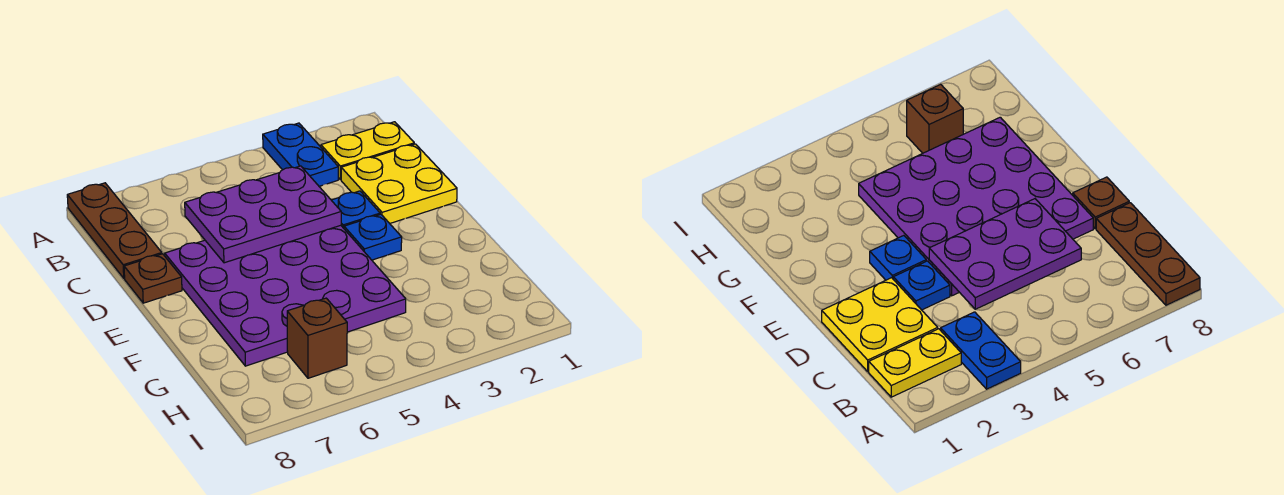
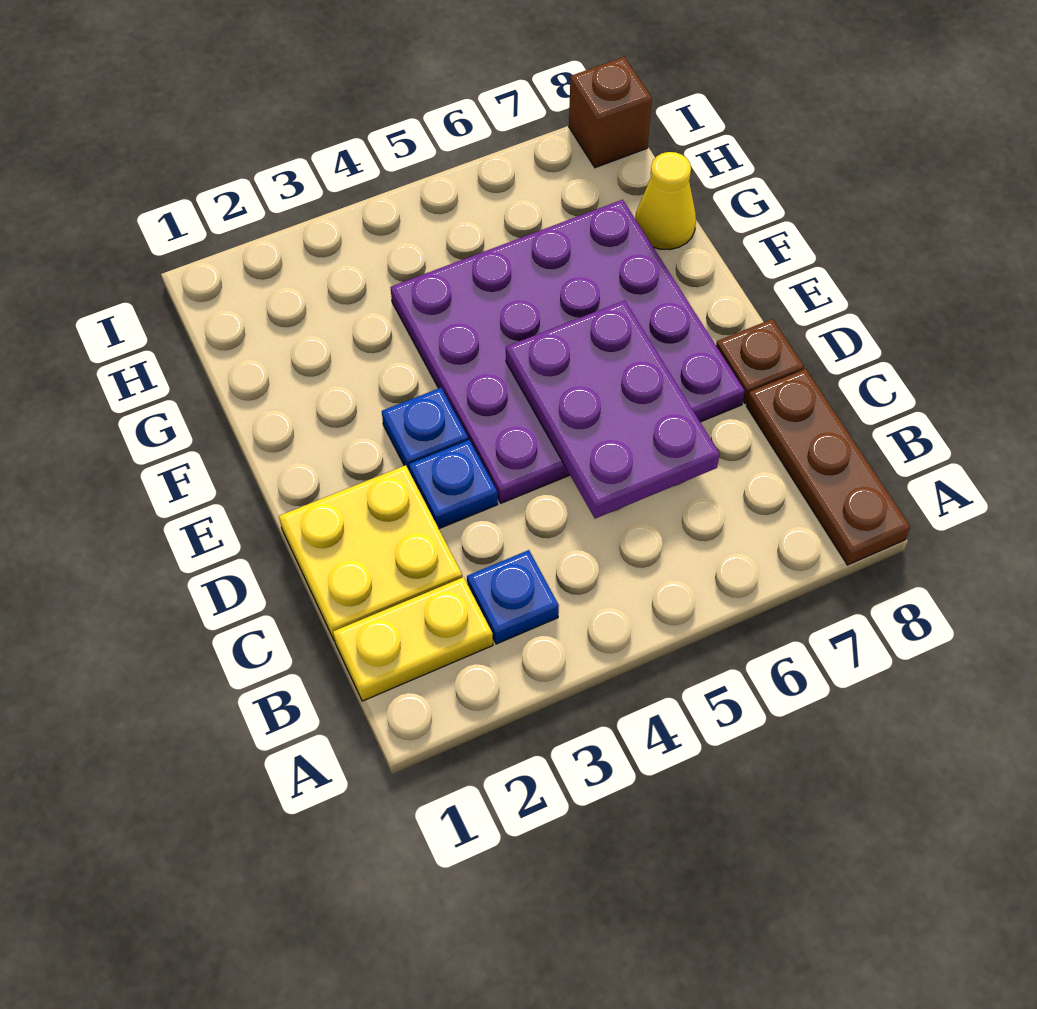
blue plate A3:B3 level 1 -> blue plate B3 level 1
purple plate C4:D6 level 2 -> purple plate C5:E6 level 2
none -> yellow cone G8 level 1
brown brick H6 level 1 -> brown brick I8 level 1

